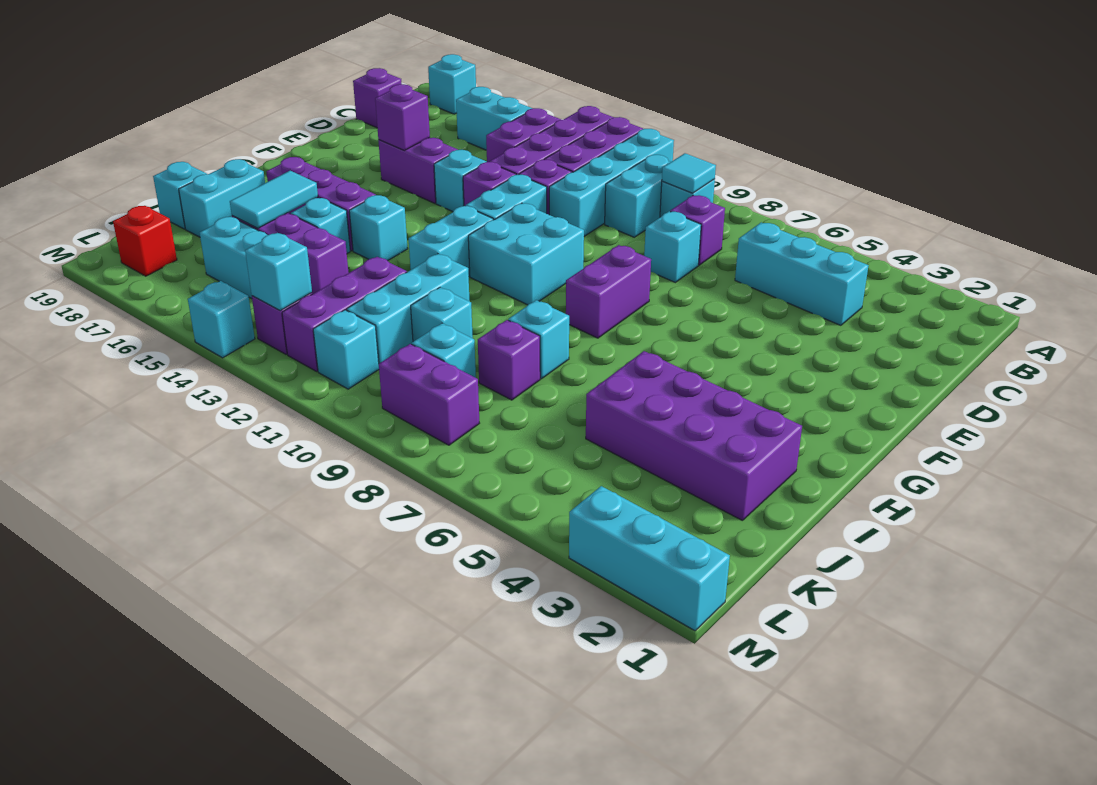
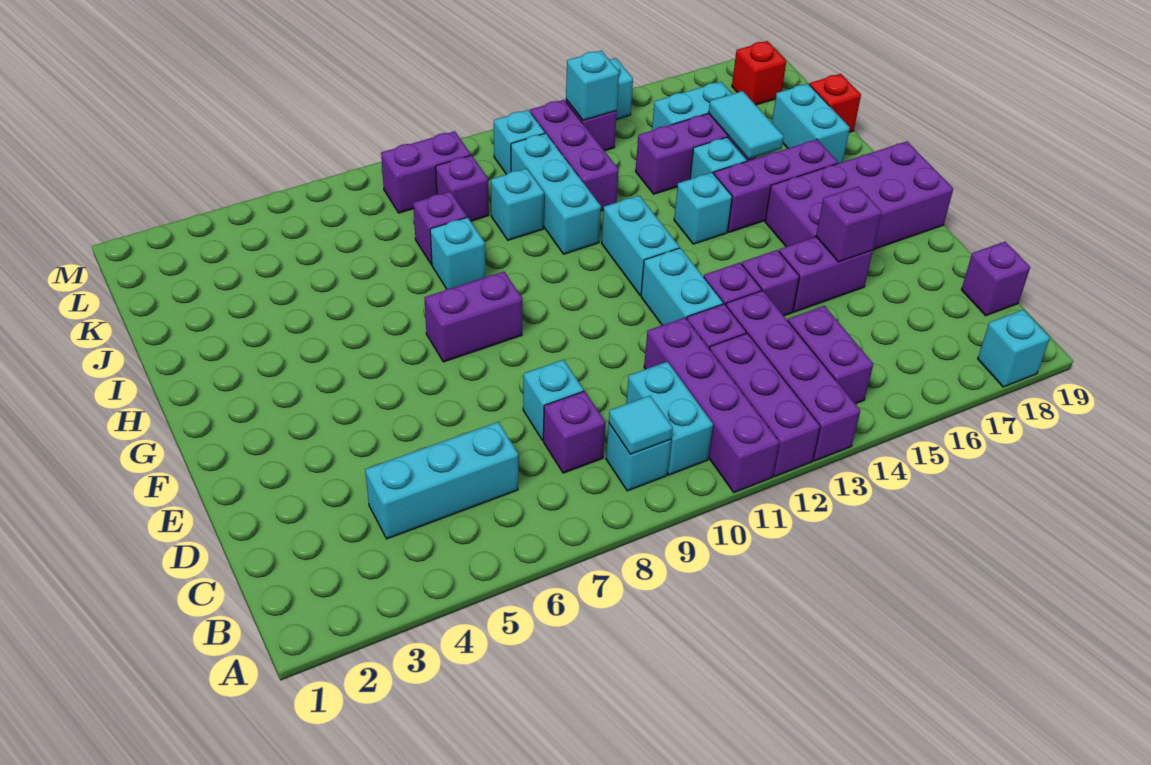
cyan brick A11:D11 level 1 -> purple brick A11:D11 level 1
cyan brick B15:B16 level 1 -> none
cyan brick E14 level 1 -> purple brick E14 level 1
purple brick F8:G8 level 1 -> purple brick G7:G8 level 1
cyan brick F10:G11 level 1 -> none
purple brick I2:J5 level 1 -> purple brick F16:G19 level 1
cyan brick J19 level 1 -> red brick J19 level 1
cyan brick K9 level 1 -> purple brick K9 level 1
cyan brick M1:M3 level 1 -> none

